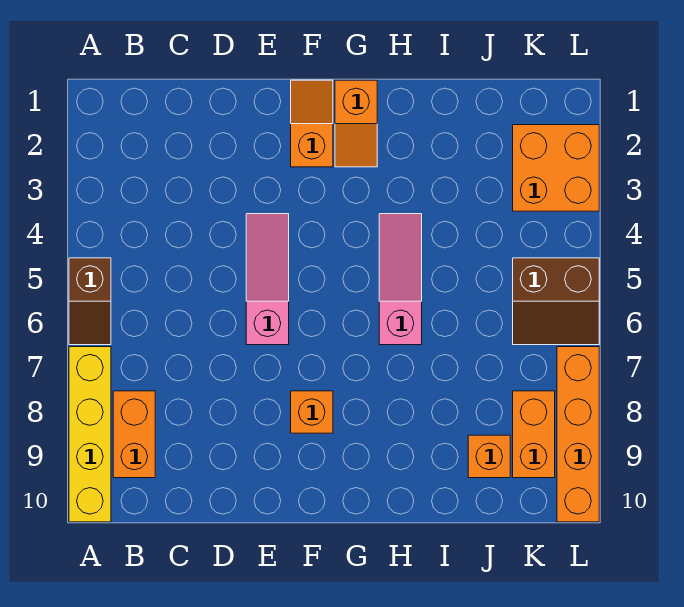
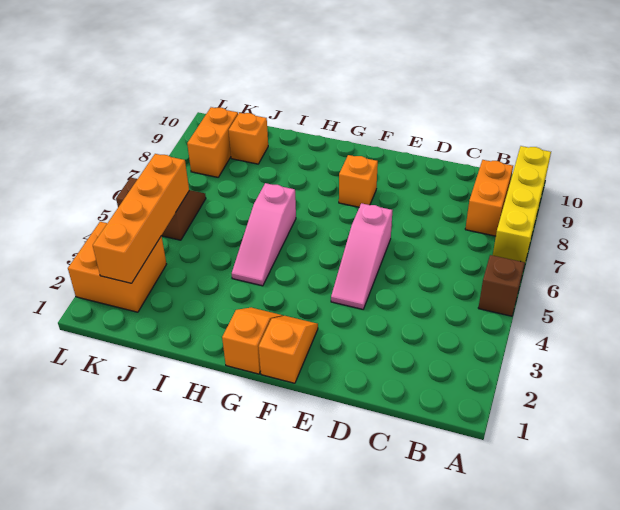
orange slope F1:F2 level 1 top 2 -> orange slope F1:F2 level 1 top 1
orange brick L7:L10 level 1 -> orange brick K2:K5 level 2

